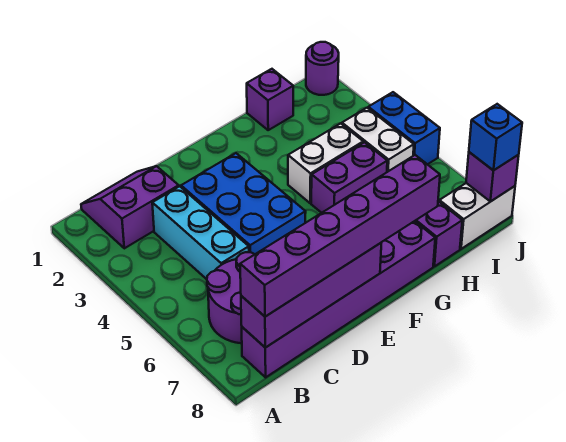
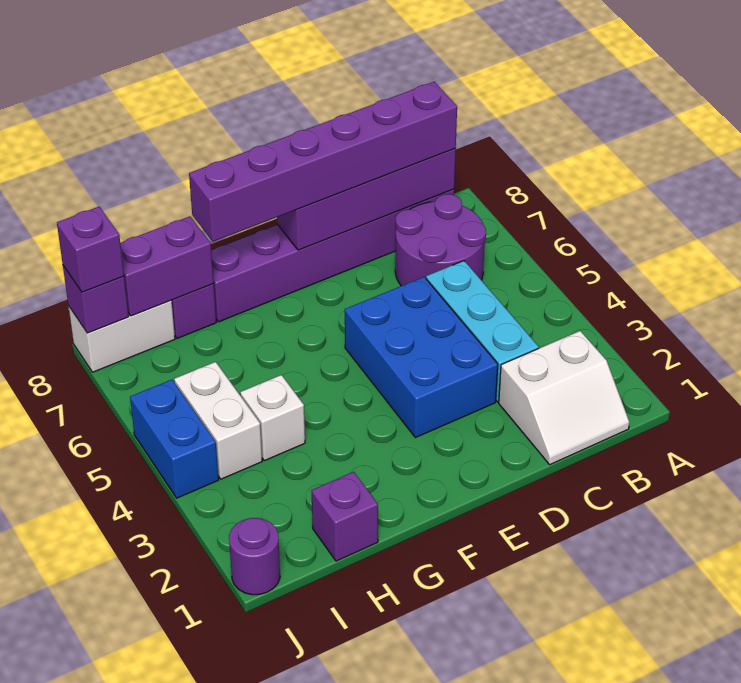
purple slope B1:C2 level 1 top 2 -> white slope B1:C2 level 1 top 2
white brick G4:H4 level 1 -> white brick H4 level 1
purple brick G5:H5 level 1 -> purple brick H8:I8 level 2
blue brick J8 level 3 -> purple brick J8 level 3

